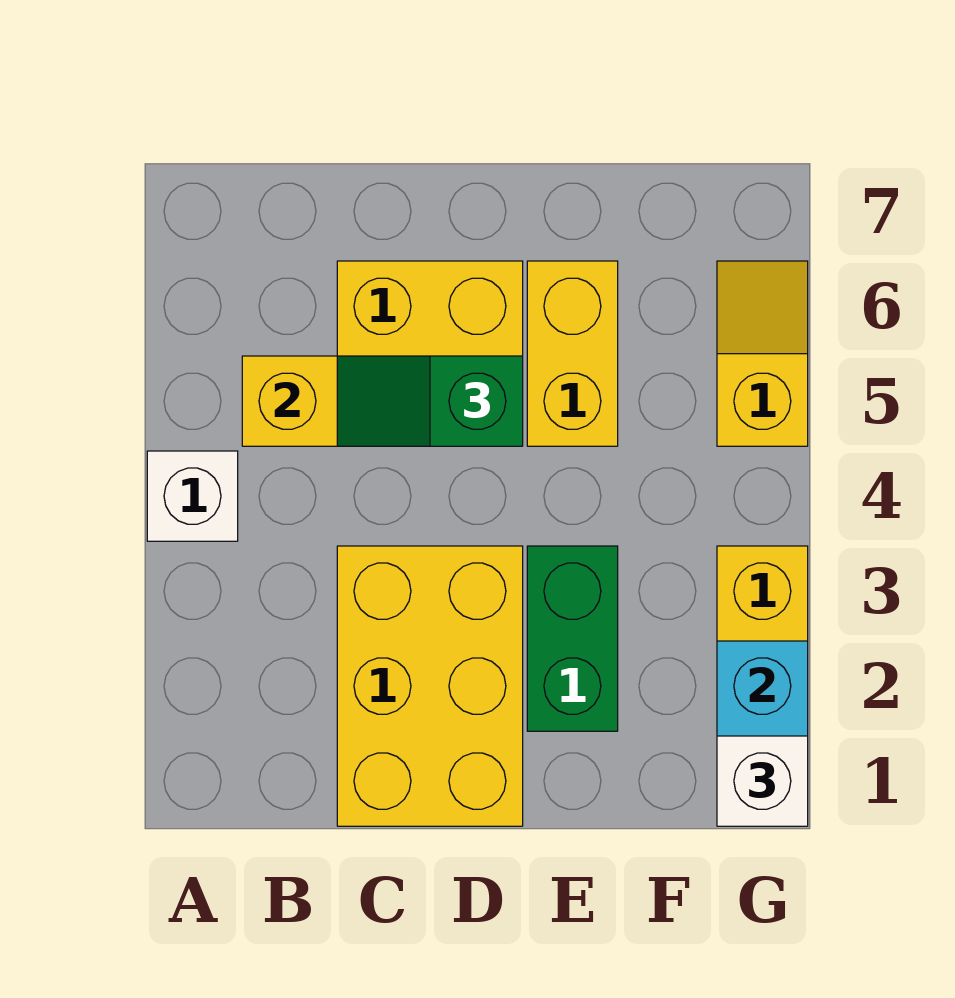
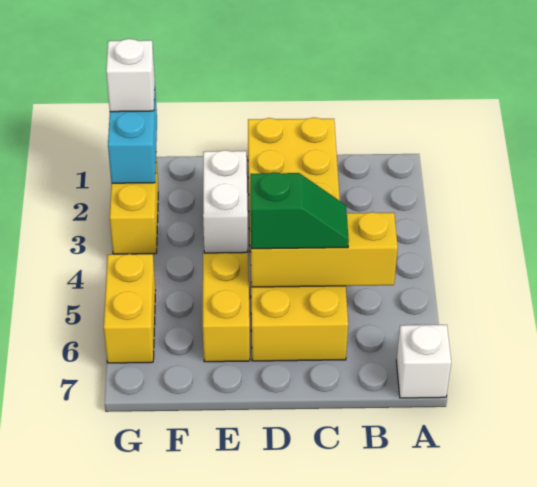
white brick A4 level 1 -> white brick A7 level 1
green brick E2:E3 level 1 -> white brick E2:E3 level 1
yellow slope G5:G6 level 1 top 5 -> yellow brick G5:G6 level 1

